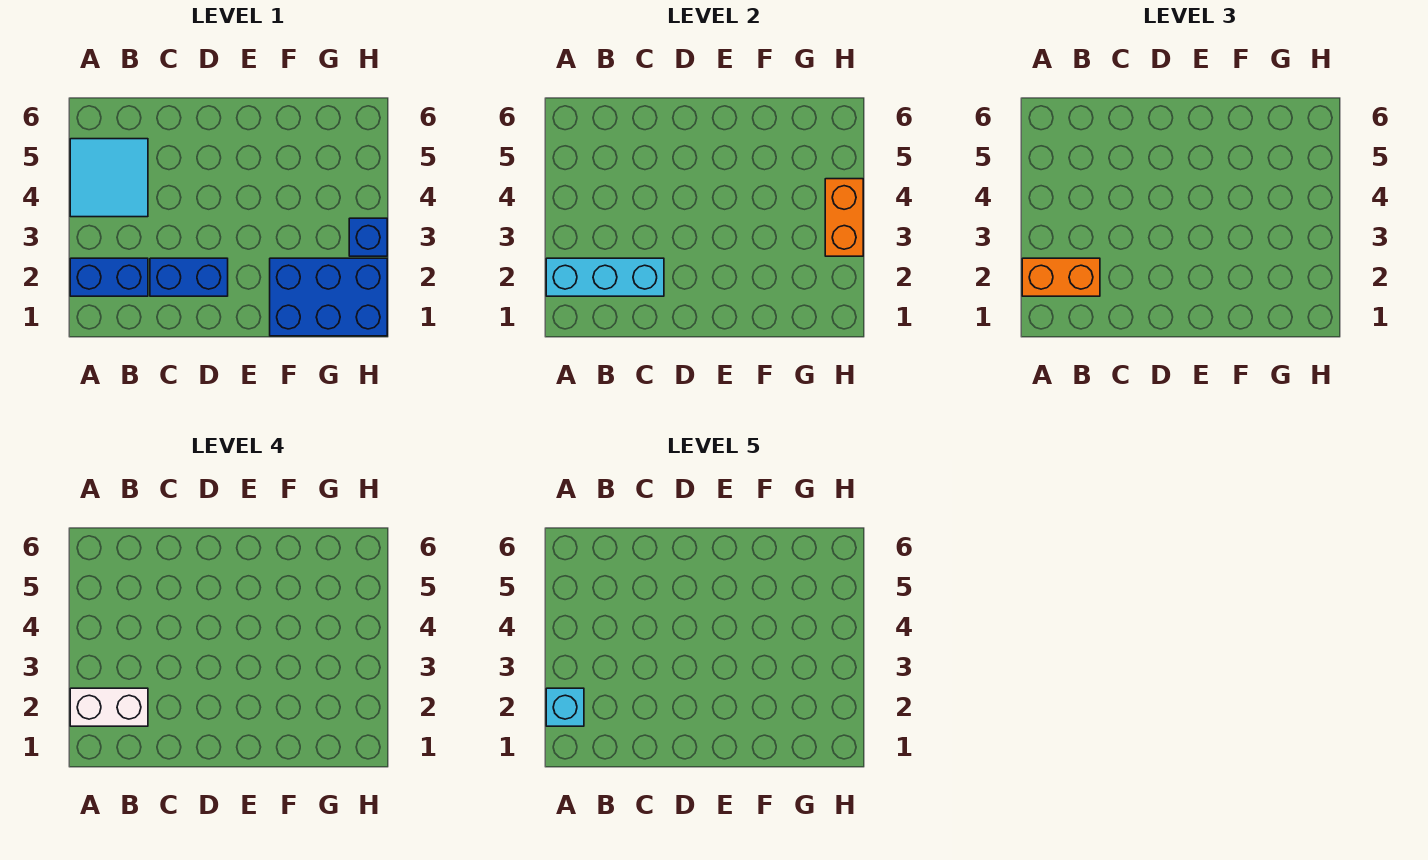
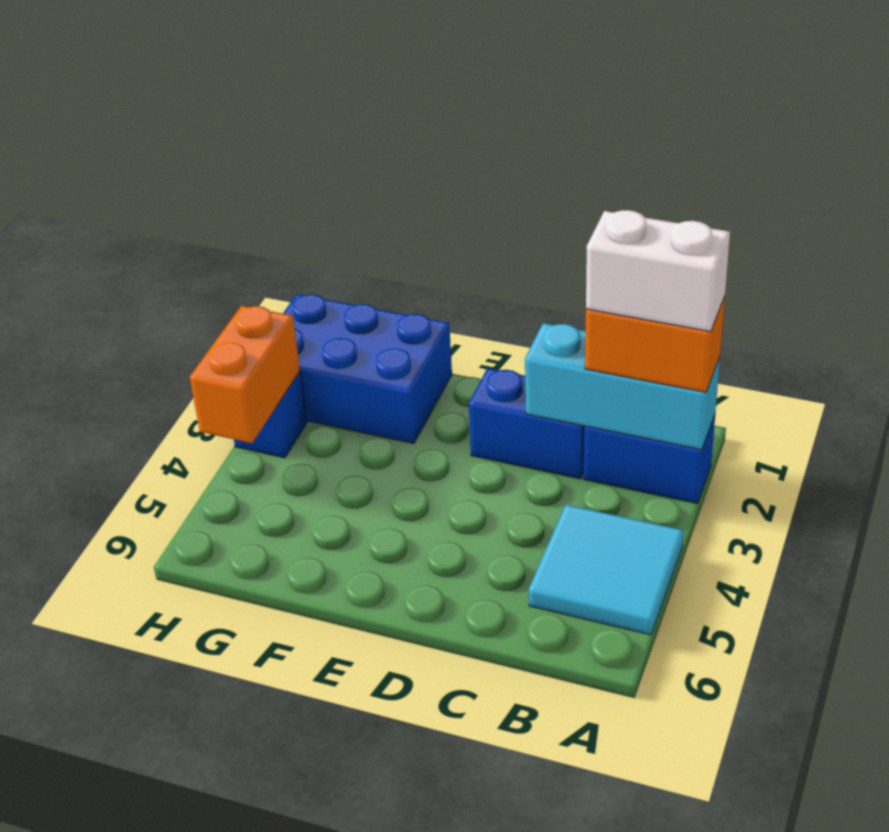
cyan brick A2 level 5 -> none

